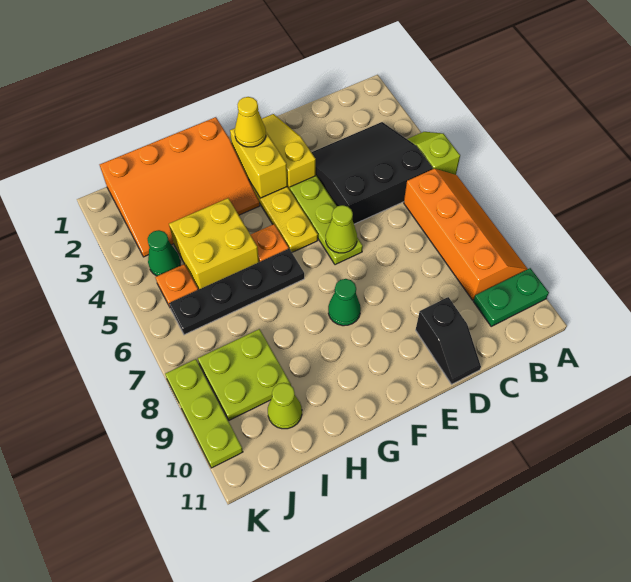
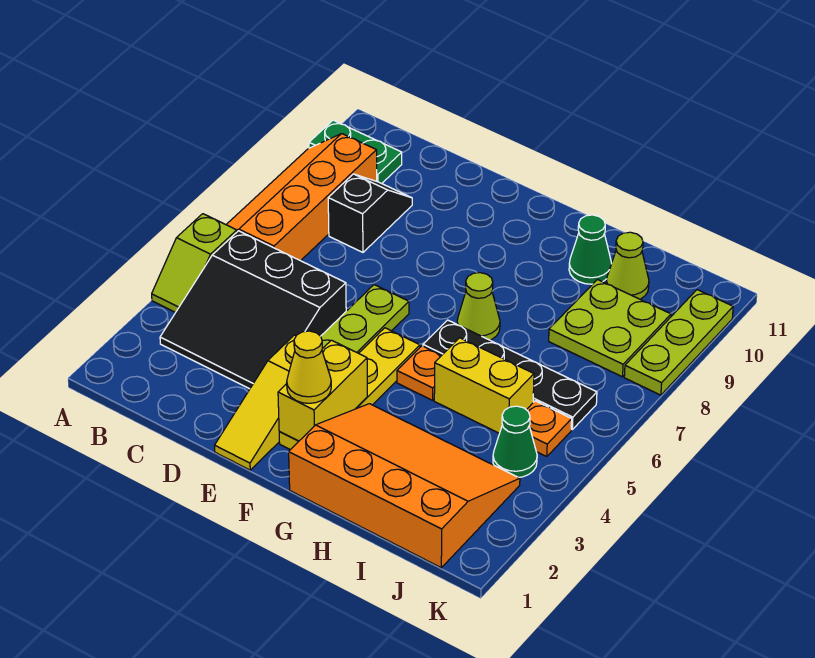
black slope D10:D11 level 1 top 10 -> black slope C8:C9 level 1 top 8
lime cone E6 level 2 -> lime cone G7 level 1
green cone F8 level 1 -> green cone H10 level 1
yellow brick H4:I5 level 1 -> yellow brick H5:I5 level 1

